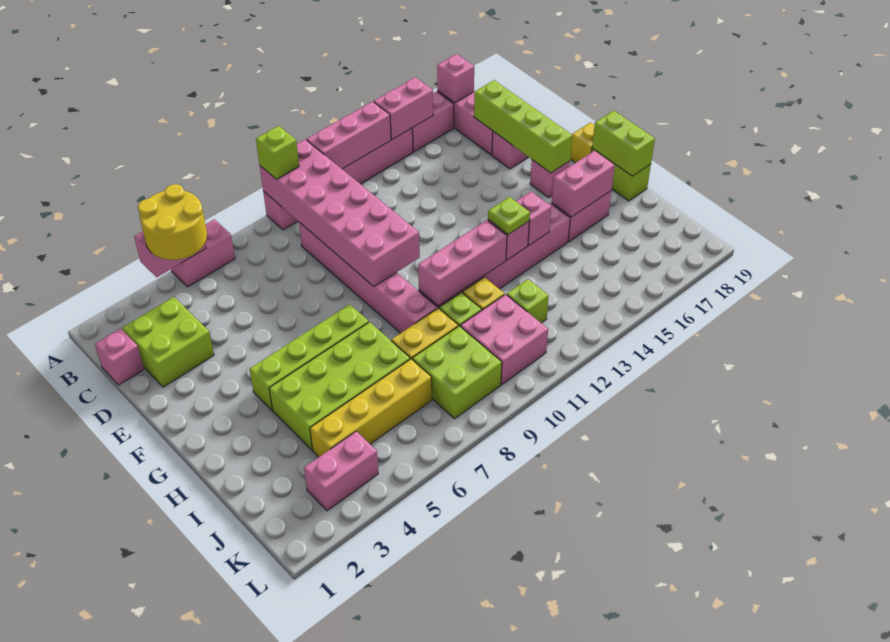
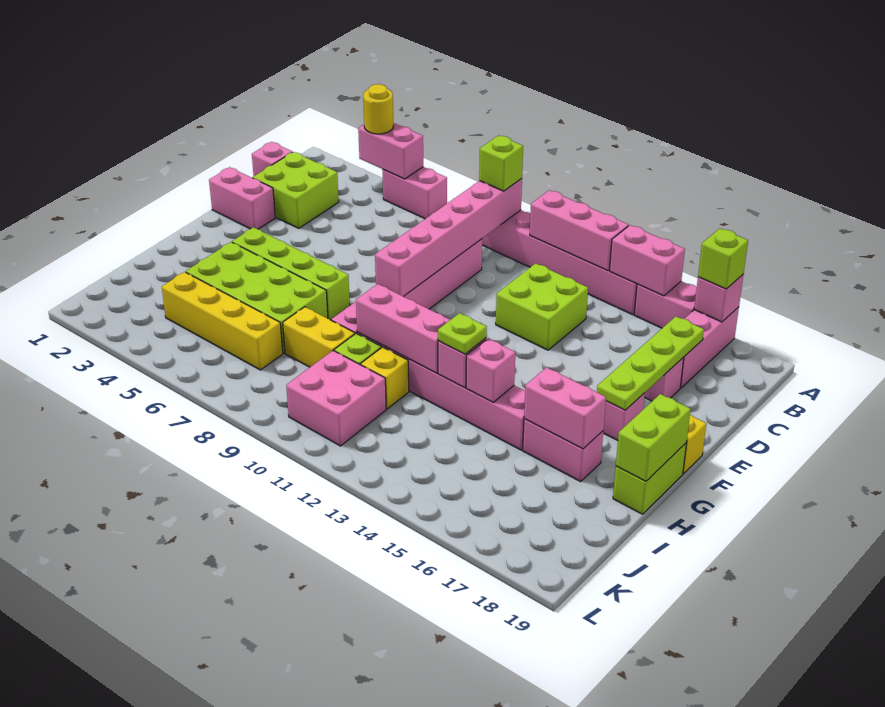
yellow round brick A4:B5 level 3 -> yellow round brick A4 level 3
pink brick A9:F10 level 2 -> pink brick A9:F9 level 2
lime brick C17:F17 level 2 -> lime plate C17:F17 level 2
lime brick J8:K9 level 1 -> lime brick C12:D13 level 1
lime brick J12 level 1 -> lime brick A17 level 3
pink brick K3:K4 level 1 -> pink brick E1:E2 level 1

